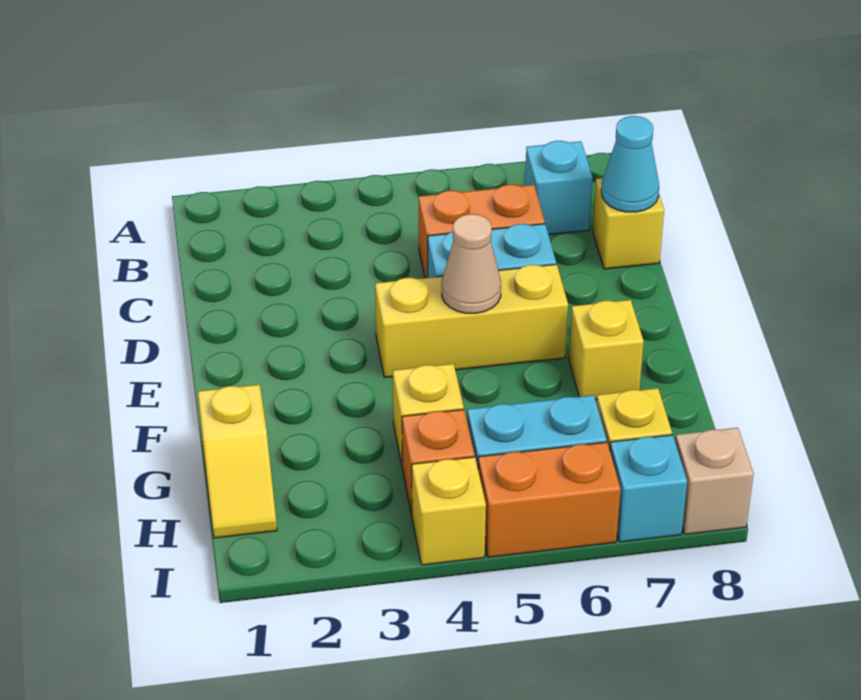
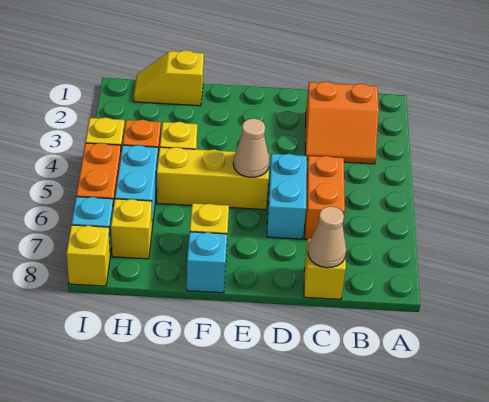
none -> orange slope B2:C3 level 1 top 2
cyan brick B7 level 1 -> cyan brick F8 level 1
cyan cone C8 level 2 -> tan cone C8 level 2
yellow brick E4:E6 level 1 -> yellow brick E5:G5 level 1
tan brick I8 level 1 -> yellow brick I8 level 1

